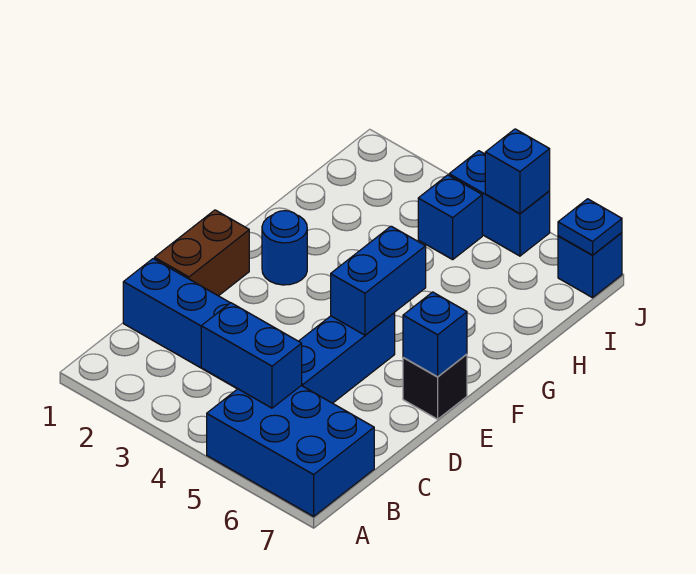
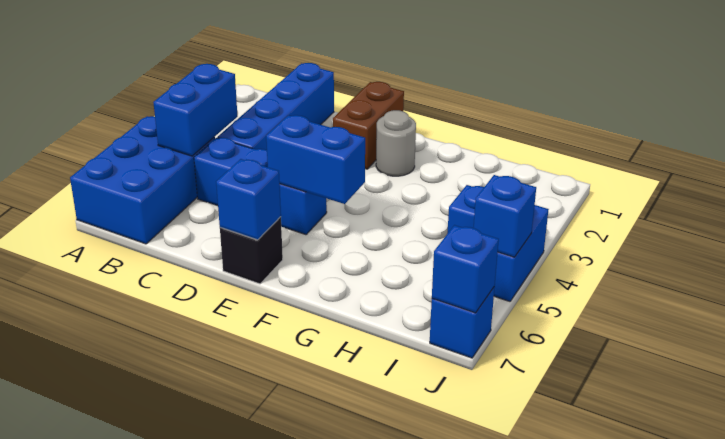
brown brick D1:E1 level 1 -> brown brick E1:E2 level 1
blue round brick F2 level 1 -> grey round brick F2 level 1
blue plate J7 level 2 -> blue brick J7 level 2

